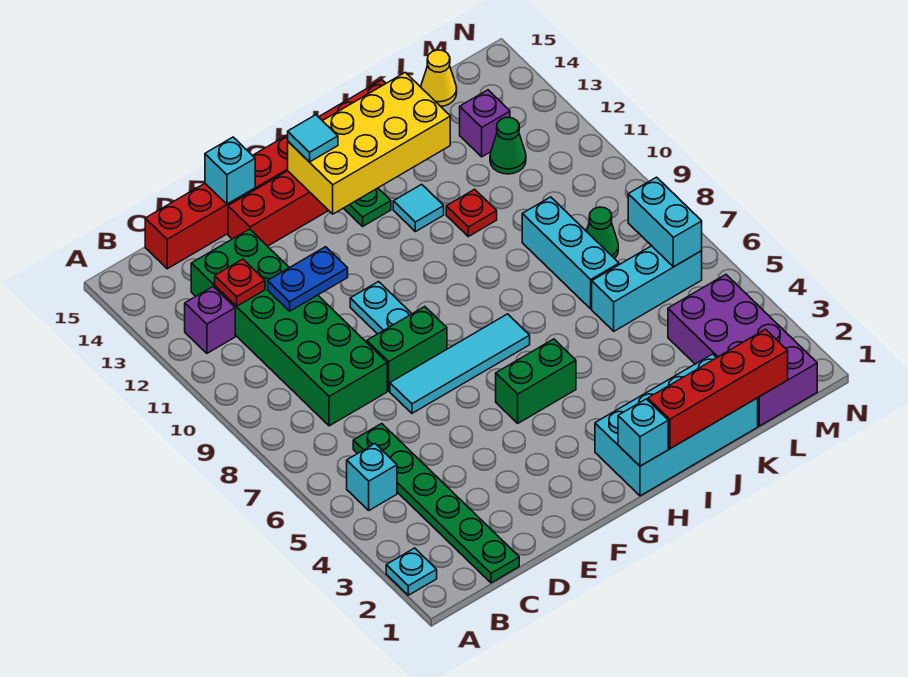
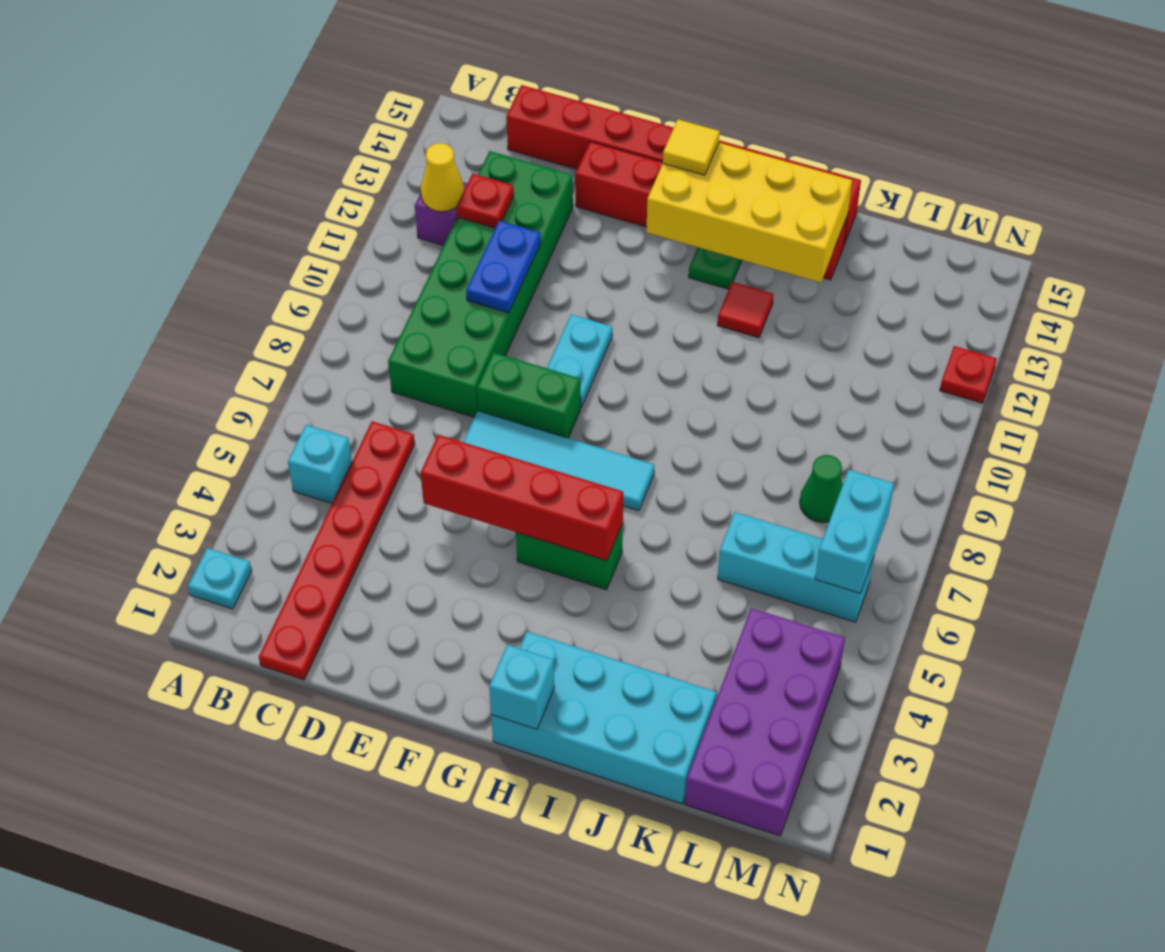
green plate C1:C6 level 1 -> red plate C1:C6 level 1
blue plate D11:E11 level 2 -> blue plate D10:D11 level 2
cyan brick E15 level 2 -> none
cyan tile G14 level 3 -> yellow tile G14 level 3
red brick I1:L1 level 2 -> red brick E5:H5 level 2
cyan tile I12 level 1 -> red tile I12 level 1
red plate J11 level 1 -> red plate N12 level 1
cyan brick K7:K9 level 1 -> none
green cone L12 level 1 -> none
purple brick L13 level 1 -> none
yellow cone L15 level 1 -> yellow cone B12 level 2

